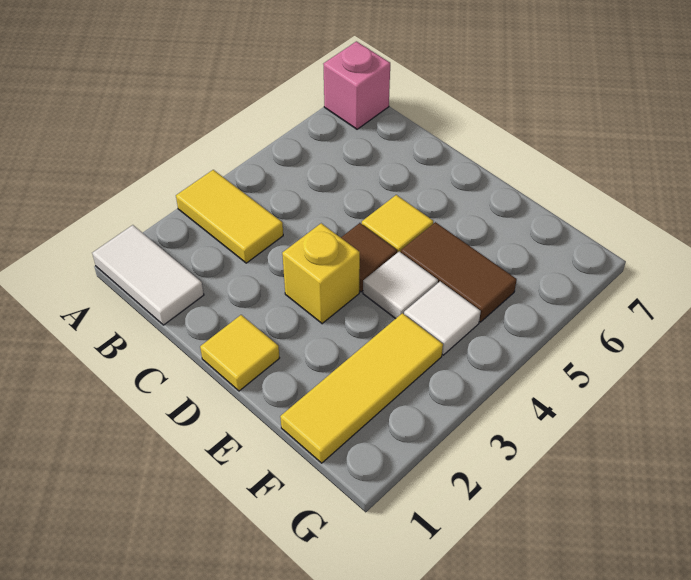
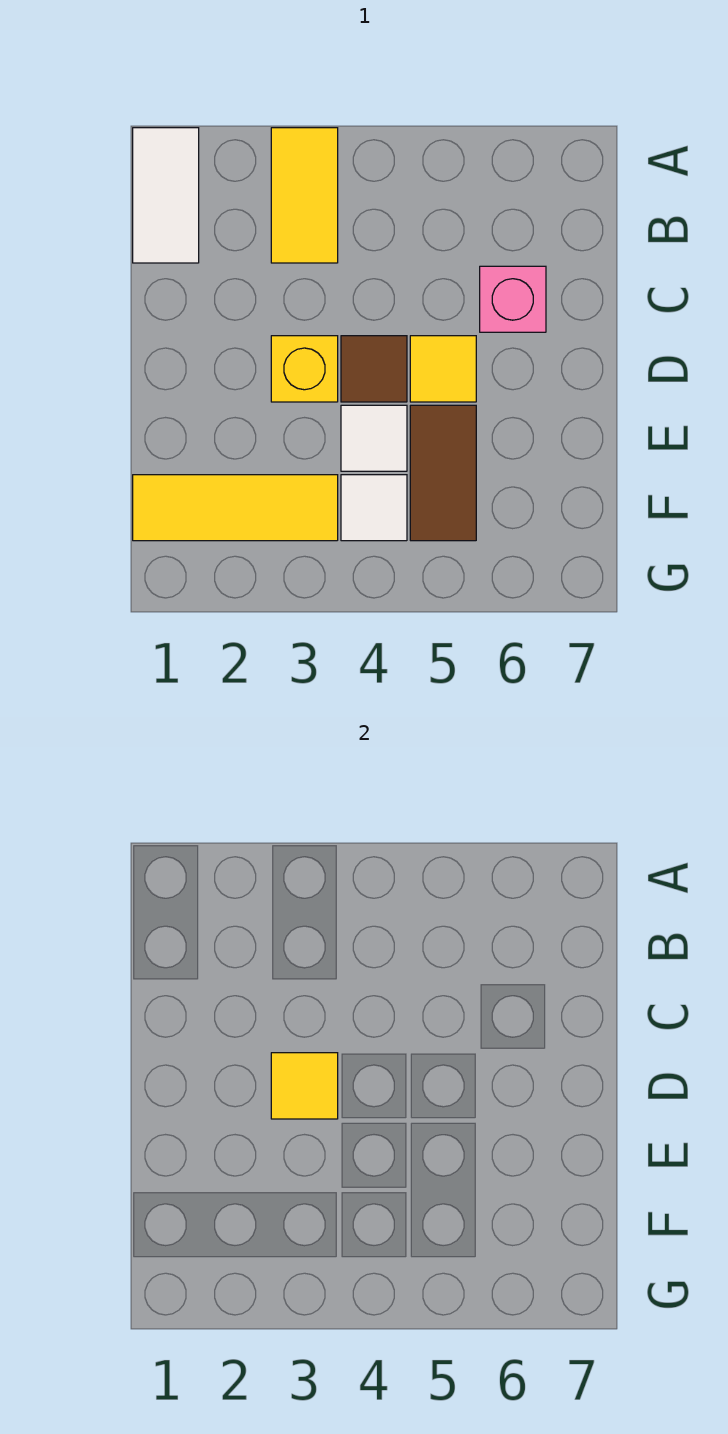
pink brick A7 level 1 -> pink brick C6 level 1
yellow tile D1 level 1 -> yellow tile D3 level 2

